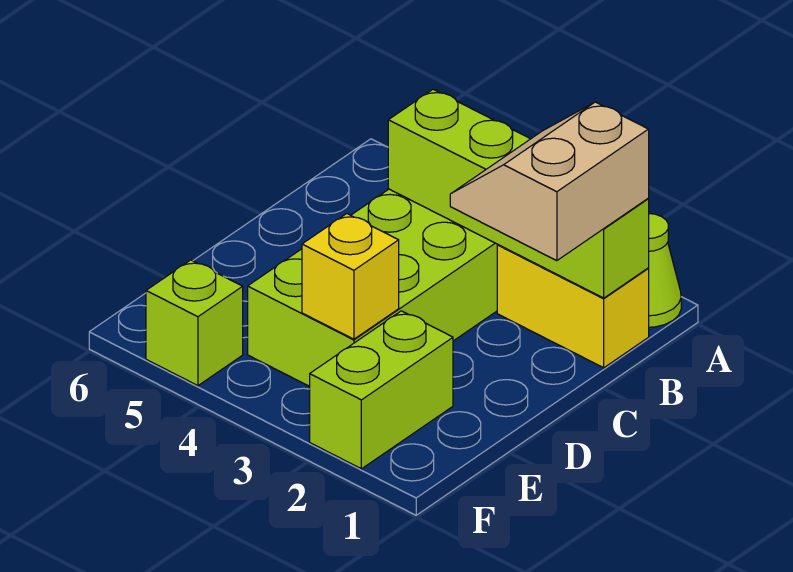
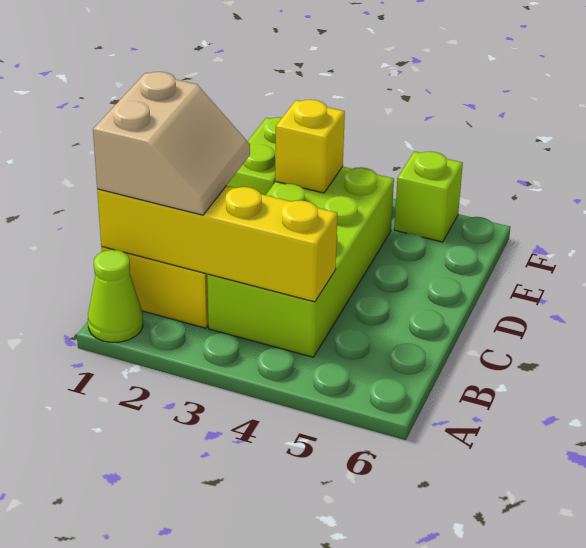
lime brick B1:B4 level 2 -> yellow brick B1:B4 level 2

